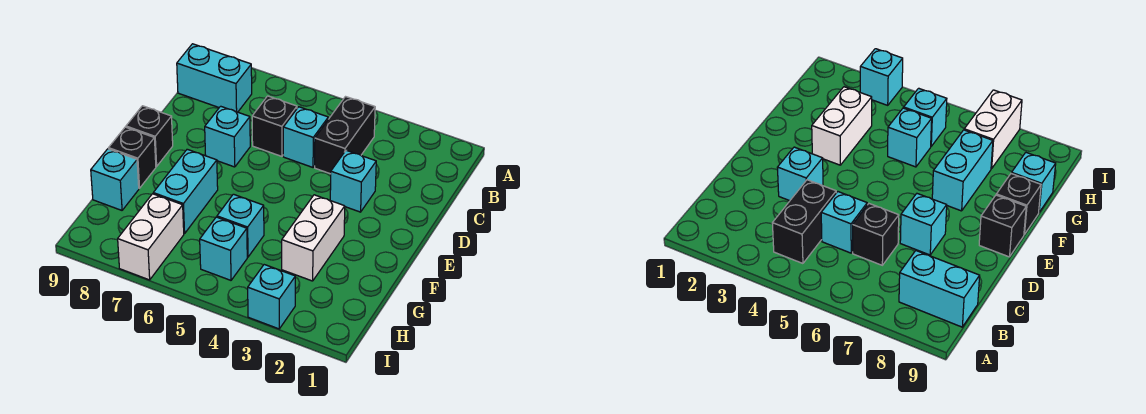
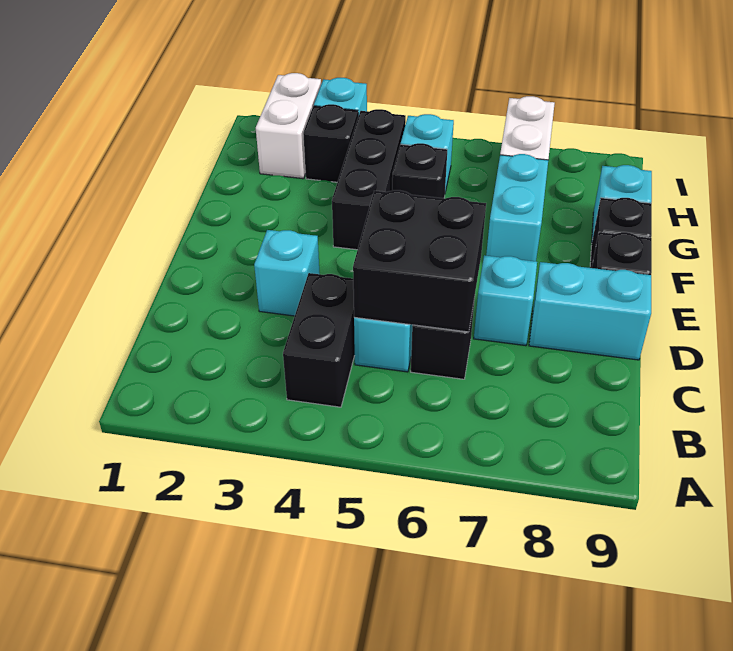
cyan brick B8:B9 level 1 -> cyan brick D8:D9 level 1
none -> black brick C5:D6 level 2
white brick F3:G3 level 1 -> white brick H2:I2 level 1
none -> black brick F4:H4 level 1
cyan brick G5 level 1 -> black brick G5 level 1
none -> black brick H3 level 1

